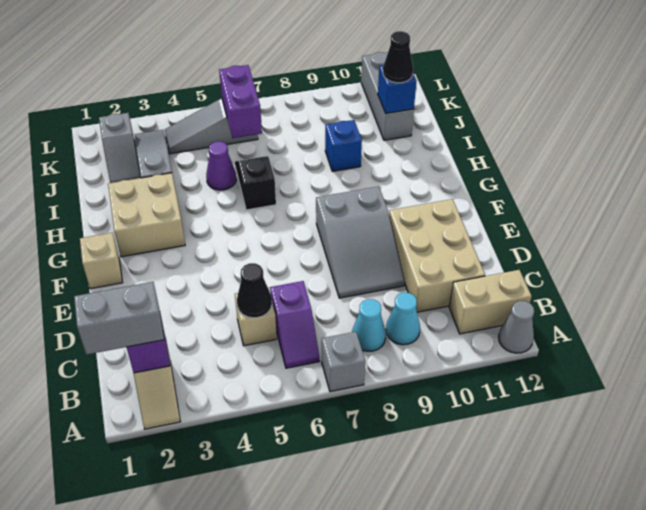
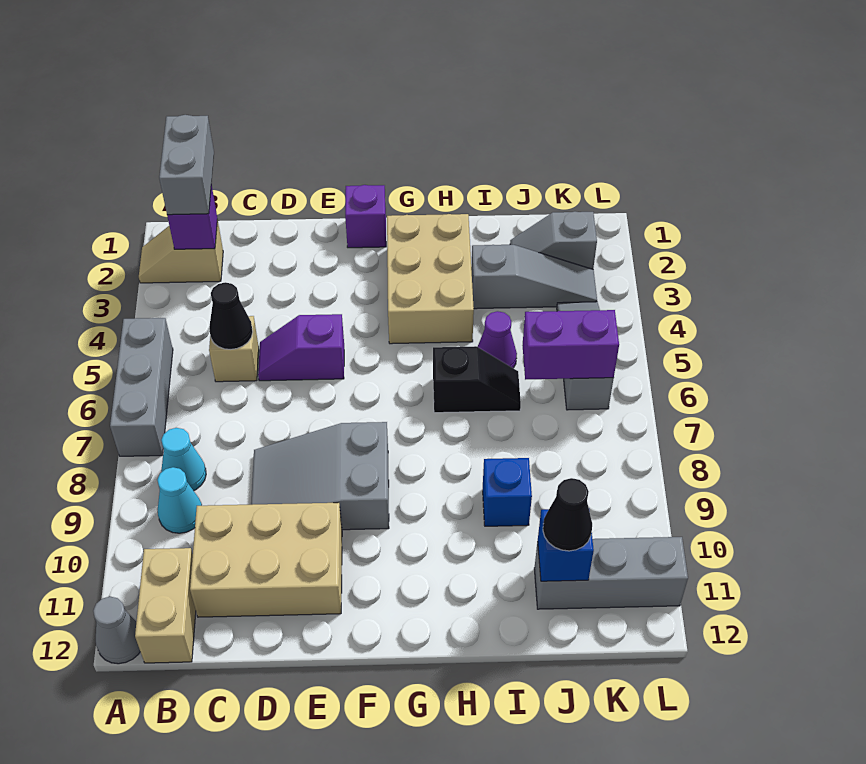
grey brick A7 level 1 -> grey brick A5:A7 level 1
purple slope B6:C6 level 1 top C -> purple slope D5:E5 level 1 top E
tan brick F1 level 1 -> purple brick F1 level 1
tan brick G2:H3 level 1 -> tan brick G2:H4 level 1

